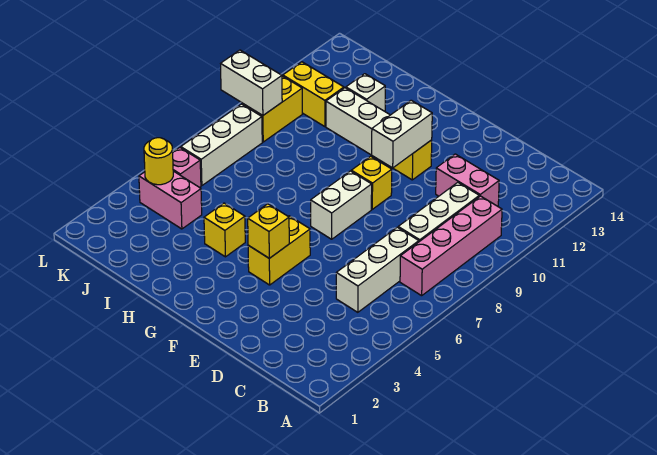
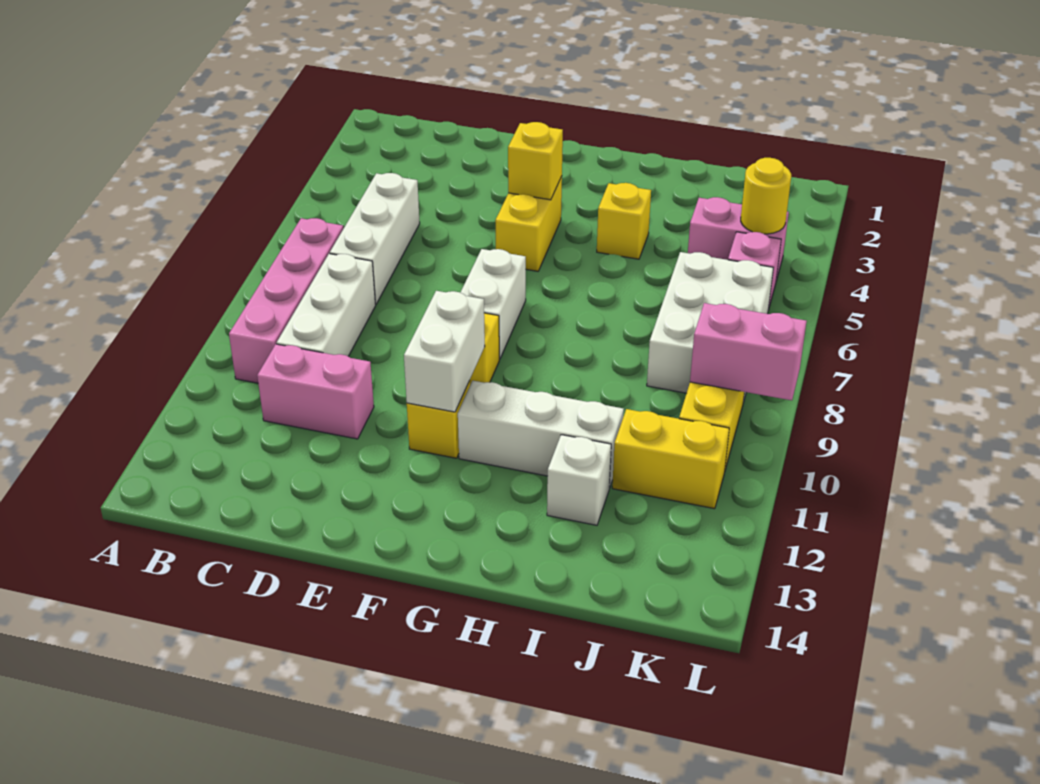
white brick K6:K8 level 1 -> white brick J6:K8 level 1
white brick K9:L9 level 2 -> pink brick K9:L9 level 2

